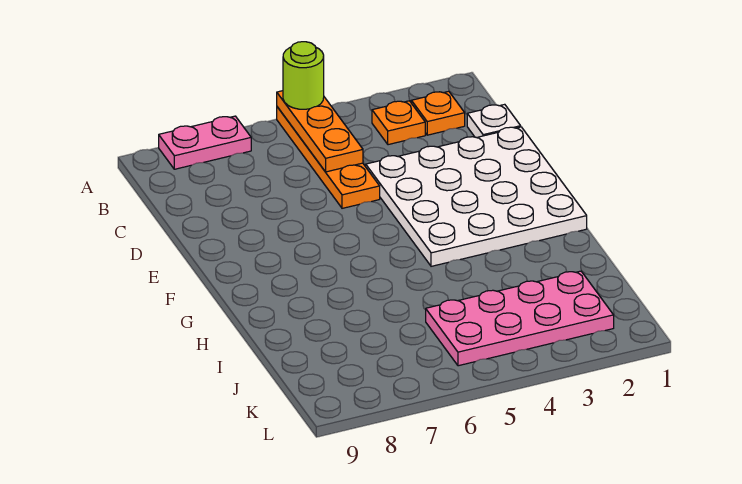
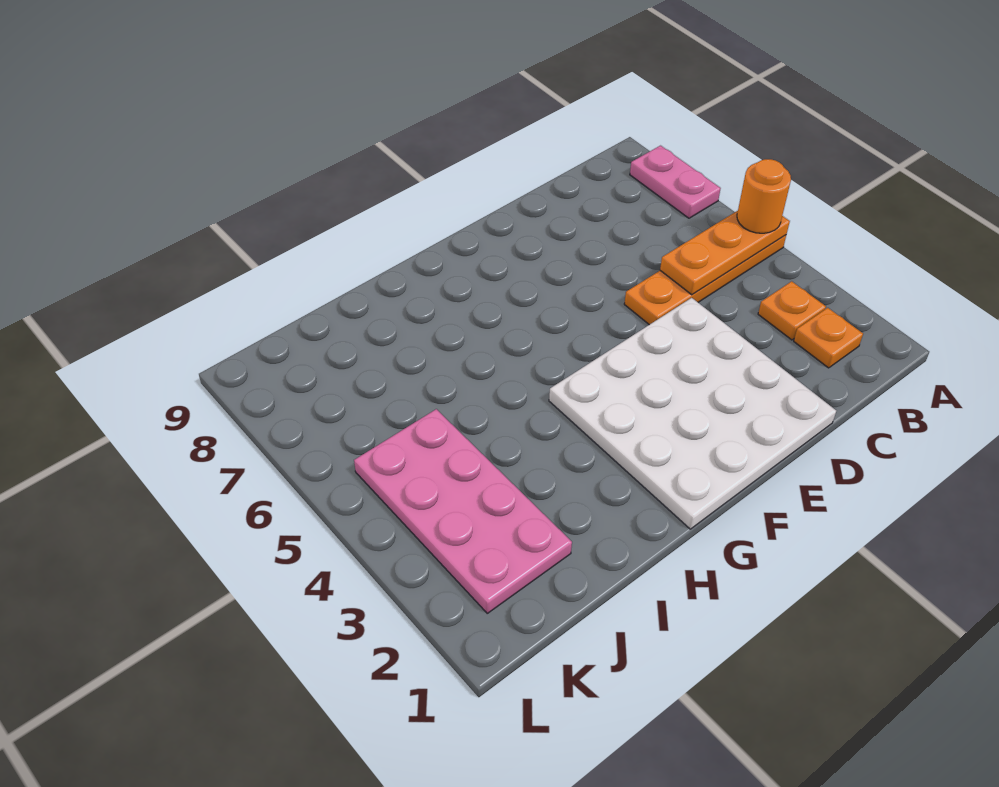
lime round brick A5 level 3 -> orange round brick A5 level 3
white plate C1 level 1 -> none

